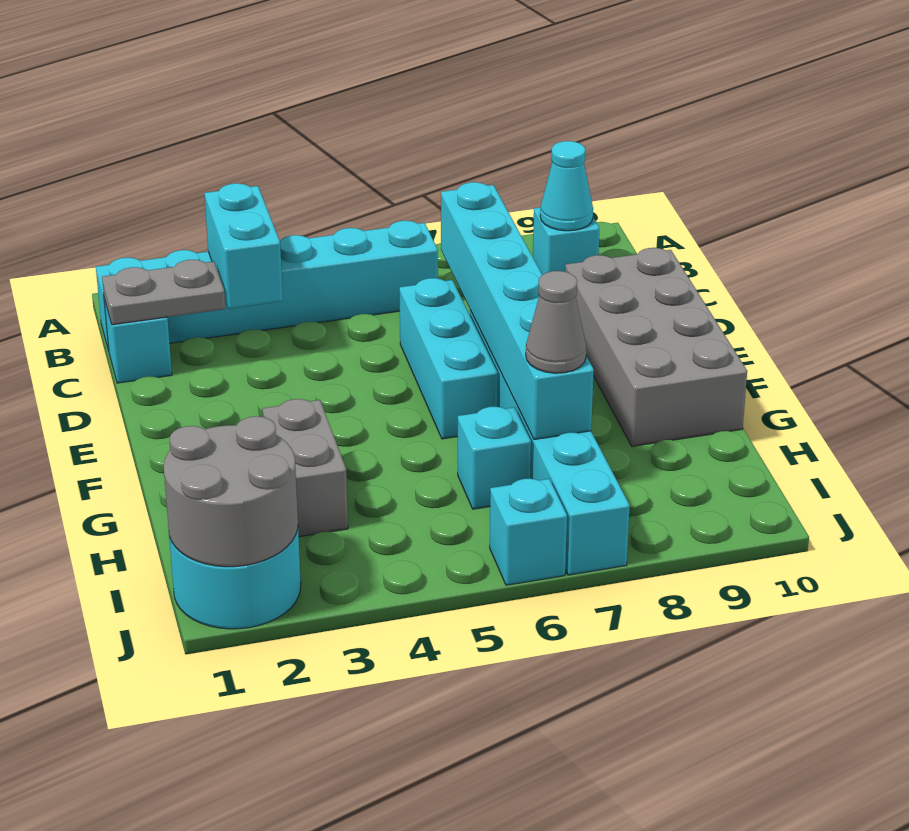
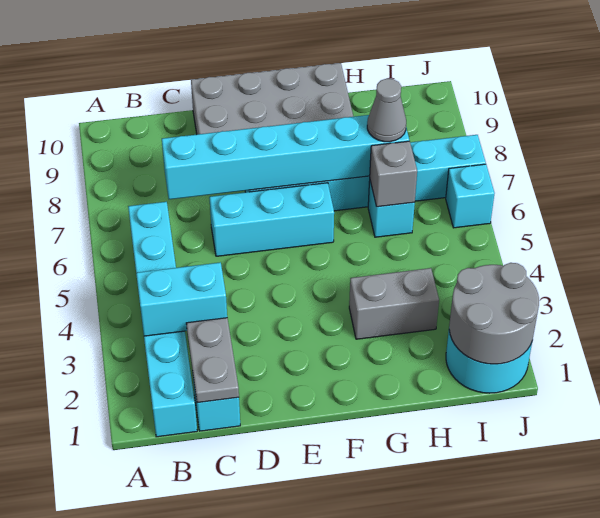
cyan brick B9 level 1 -> none
cyan cone B9 level 2 -> none
none -> grey brick H6 level 2

